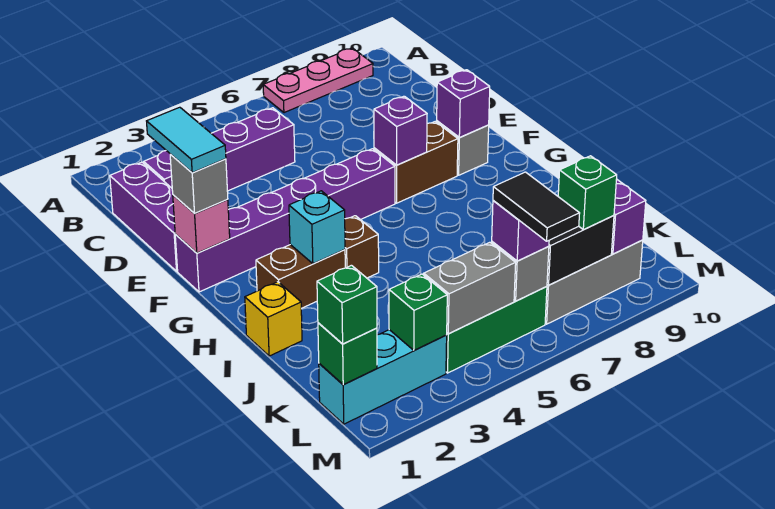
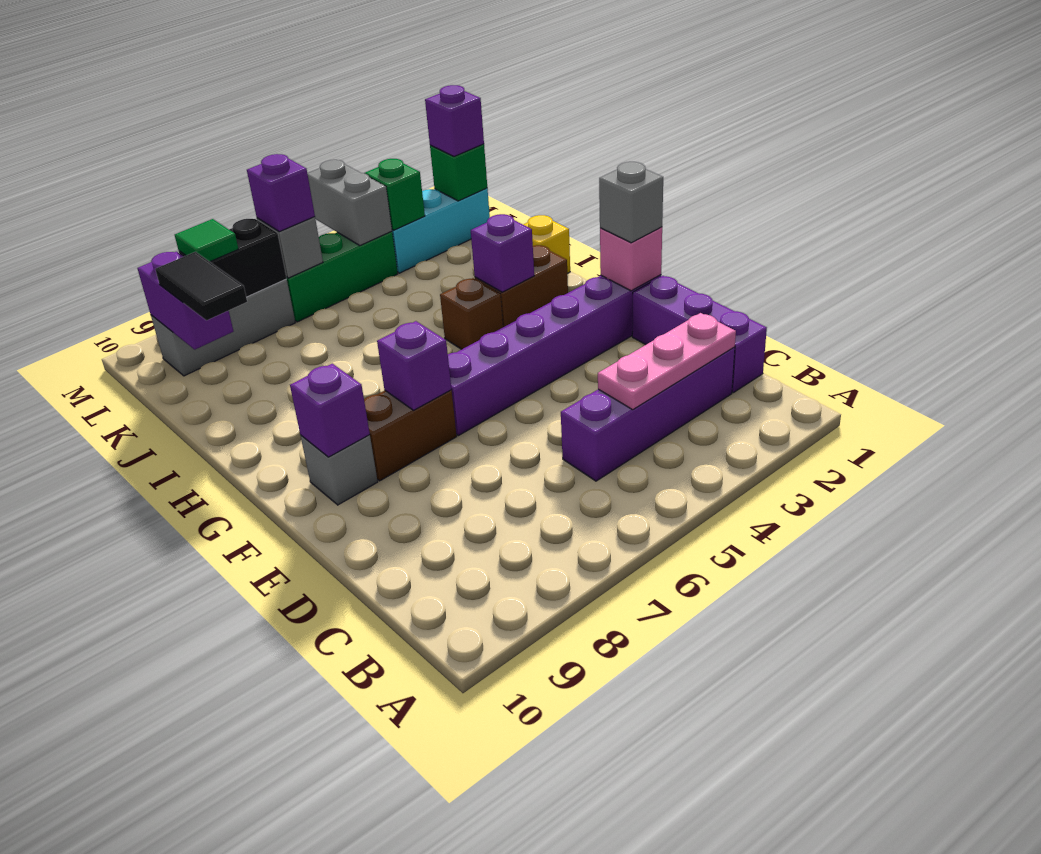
pink plate A7:A9 level 1 -> pink plate C2:C4 level 2
cyan tile E1:F1 level 4 -> none
cyan brick H3 level 2 -> purple brick H3 level 2
green brick L1 level 3 -> purple brick L1 level 3
grey brick L4:L5 level 2 -> grey brick L4:M4 level 2
black tile L6:M6 level 4 -> black tile J9:K9 level 3
green brick L8 level 3 -> green tile L8 level 3

